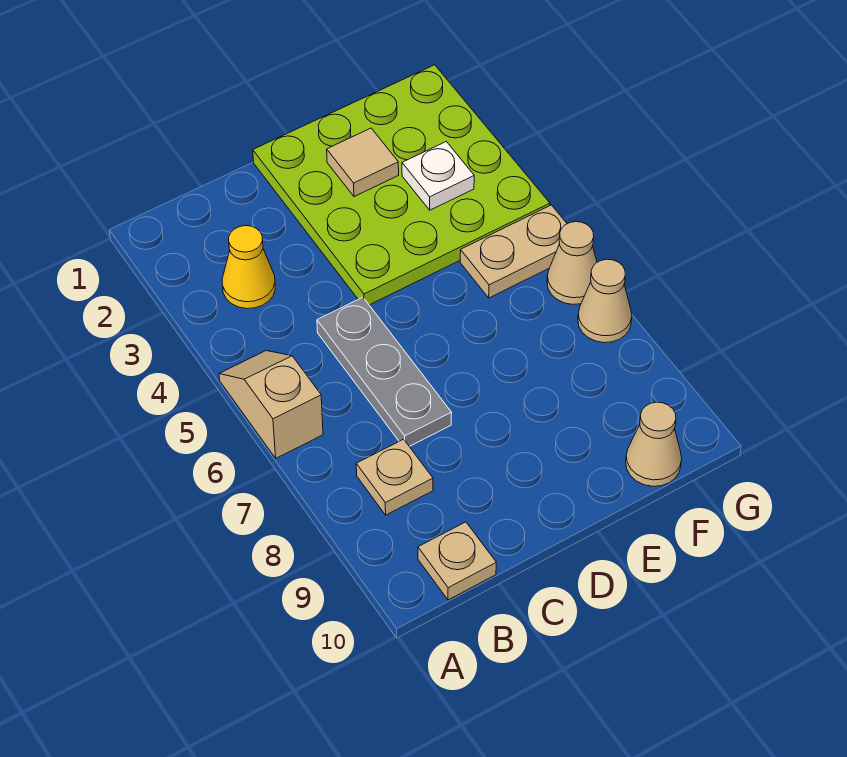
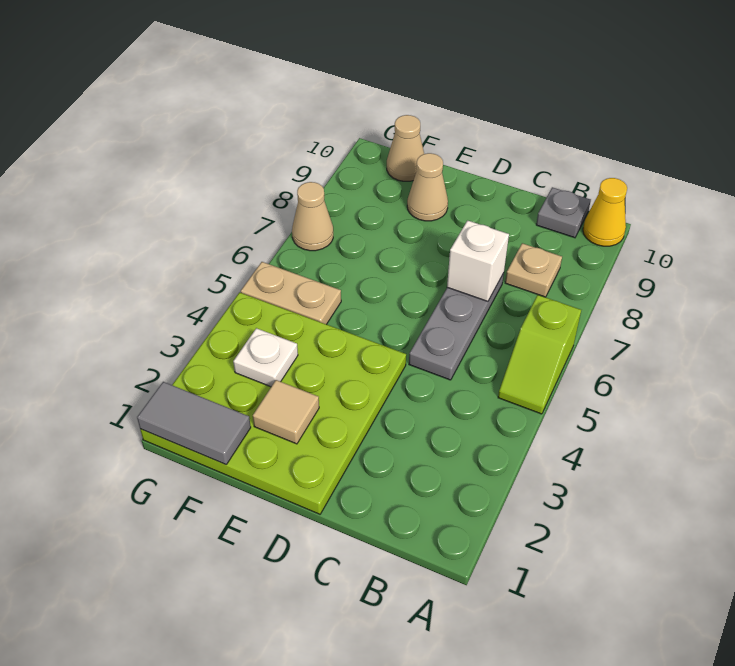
tan slope A5:A6 level 1 top 6 -> lime slope A5:A6 level 1 top 6
yellow cone B3 level 1 -> yellow cone A10 level 1
tan plate B10 level 1 -> grey plate B10 level 1
none -> white brick C7 level 2
none -> grey tile F1:G1 level 2
tan cone G6 level 1 -> tan cone E9 level 1

